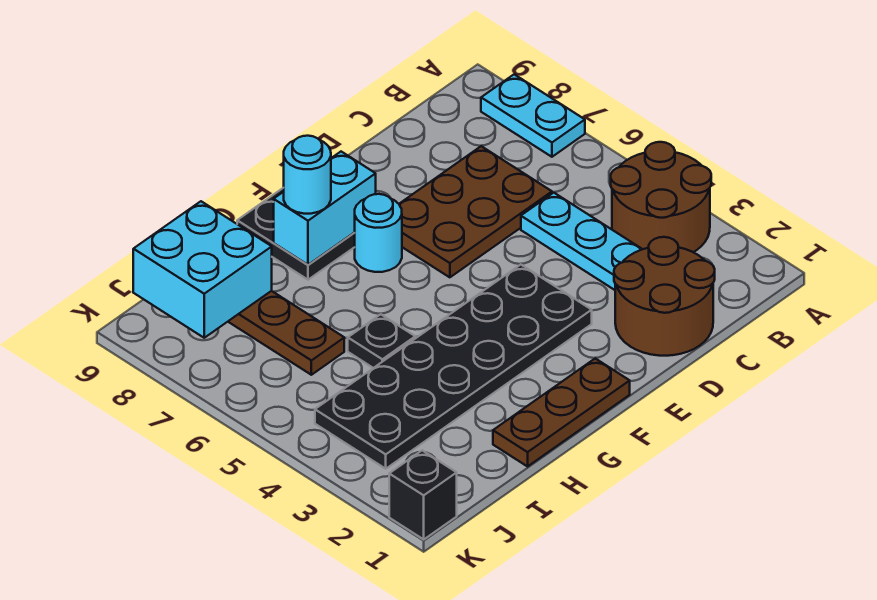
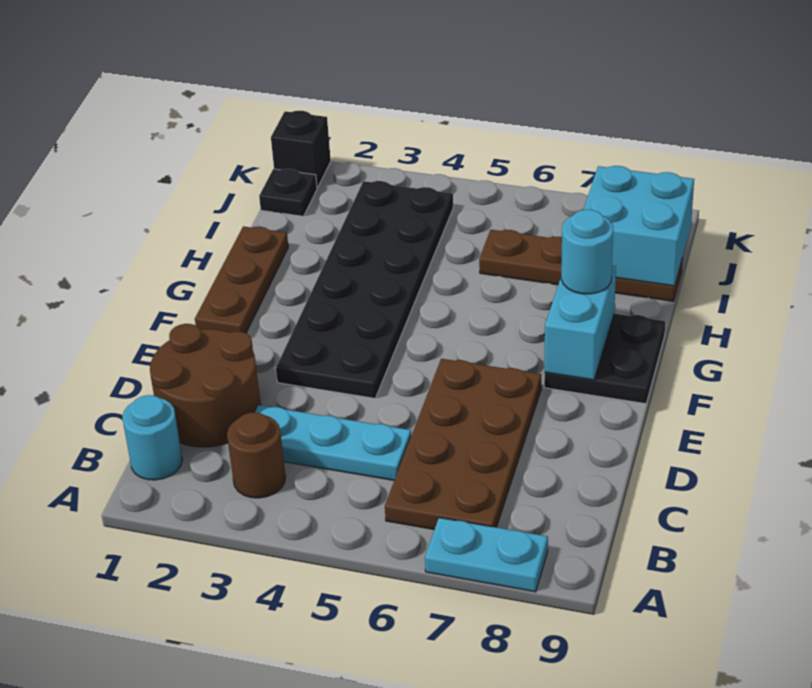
brown round brick A3:B4 level 1 -> brown round brick B3 level 1
brown plate C6:E7 level 1 -> brown plate B6:E7 level 1
cyan round brick F7 level 1 -> cyan round brick B1 level 1
black plate H5 level 1 -> black plate J1 level 1

